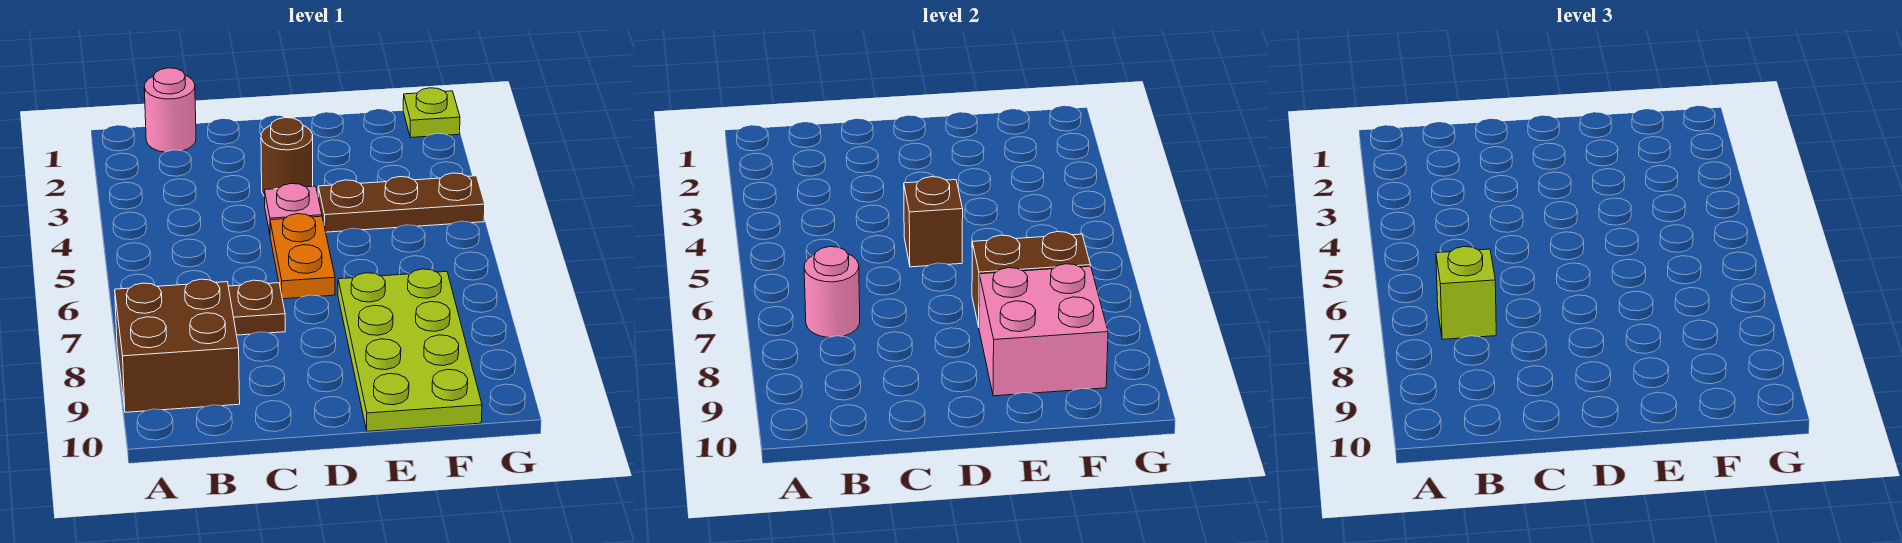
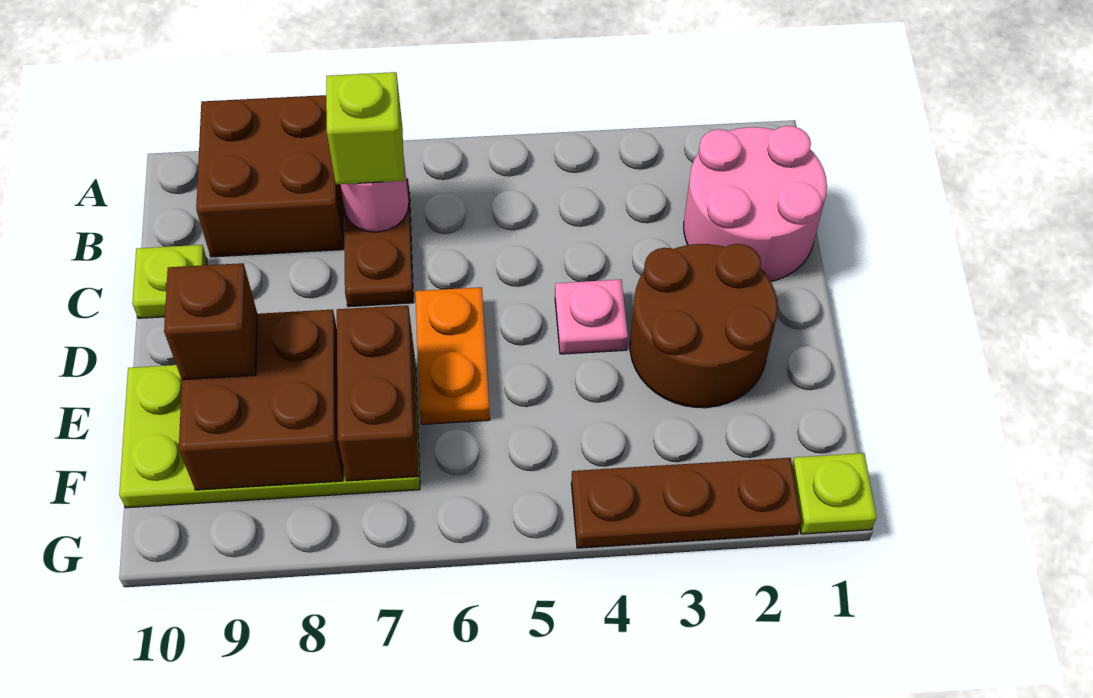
pink round brick B1 level 1 -> pink round brick B1:C2 level 1
none -> lime plate C10 level 1
brown round brick D3 level 1 -> brown round brick D2:E3 level 1
orange plate D5:D6 level 1 -> orange plate D6:E6 level 1
brown brick D5 level 2 -> brown brick E9 level 3
brown plate E4:G4 level 1 -> brown plate G2:G4 level 1
pink brick E8:F9 level 2 -> brown brick E8:F9 level 2

